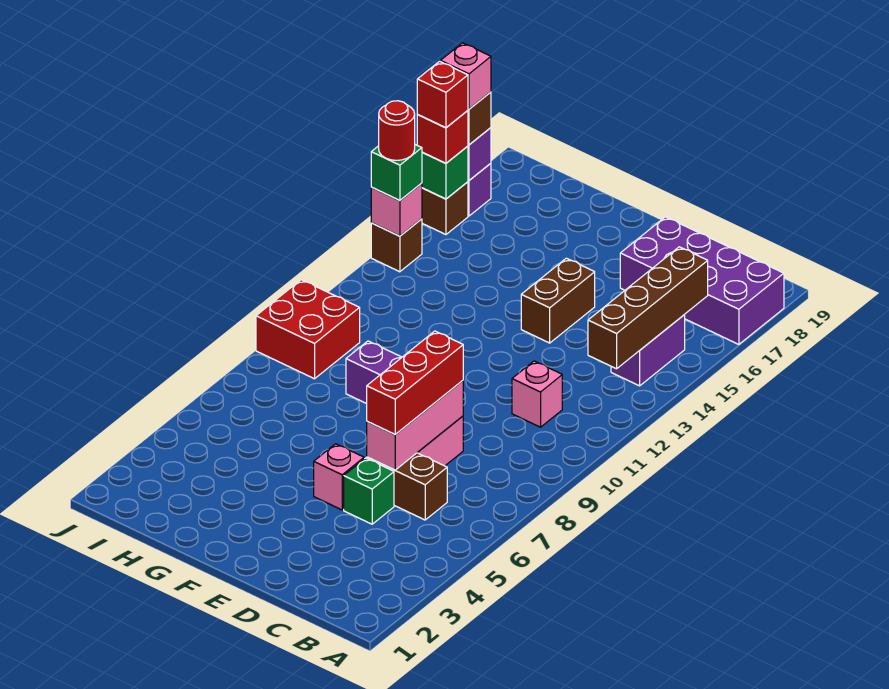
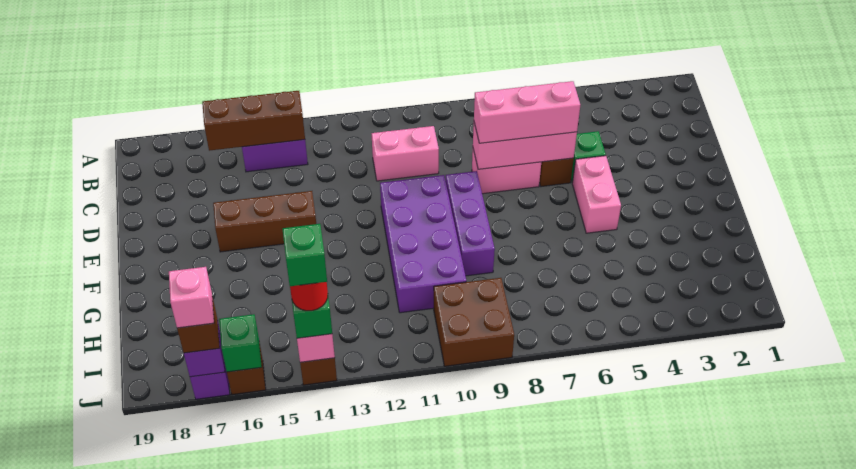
purple brick A17:D18 level 1 -> purple brick E10:H11 level 1
brown brick B13:B16 level 2 -> brown brick B14:B16 level 2
pink brick C11 level 1 -> pink brick C10:C11 level 1
red brick D6:D8 level 3 -> pink brick D6:D8 level 3
pink brick E5 level 1 -> pink brick E5:F5 level 1
brown brick E14:E15 level 1 -> brown brick E14:E16 level 1
red brick I9:J10 level 1 -> brown brick I9:J10 level 1
none -> green brick J14 level 5
red brick J16 level 3 -> none
red brick J16 level 4 -> none

